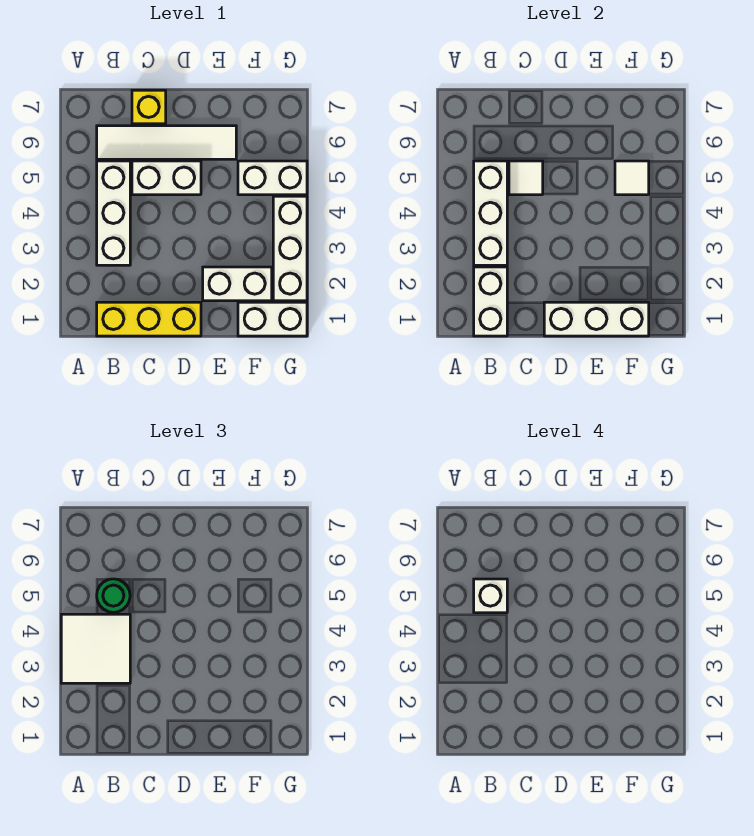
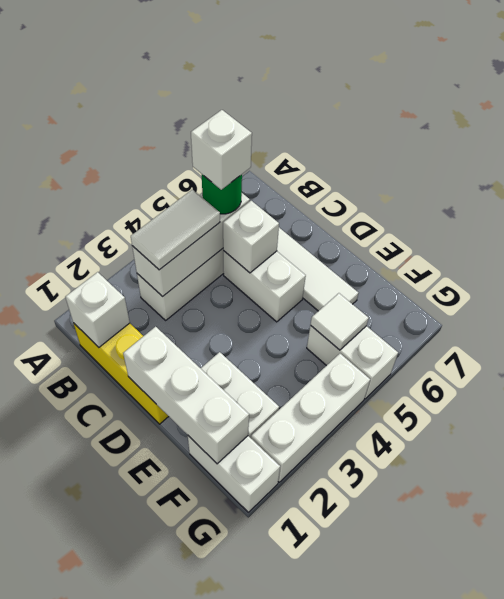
white tile A3:B4 level 3 -> white tile B3:B4 level 3
white brick B1:B2 level 2 -> white brick B1 level 2
white tile C5 level 2 -> white brick C5 level 2
yellow brick C7 level 1 -> none

